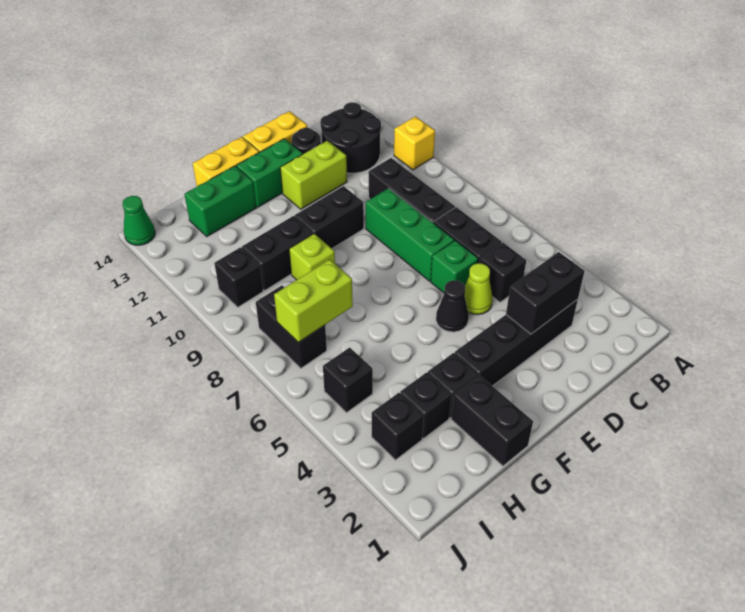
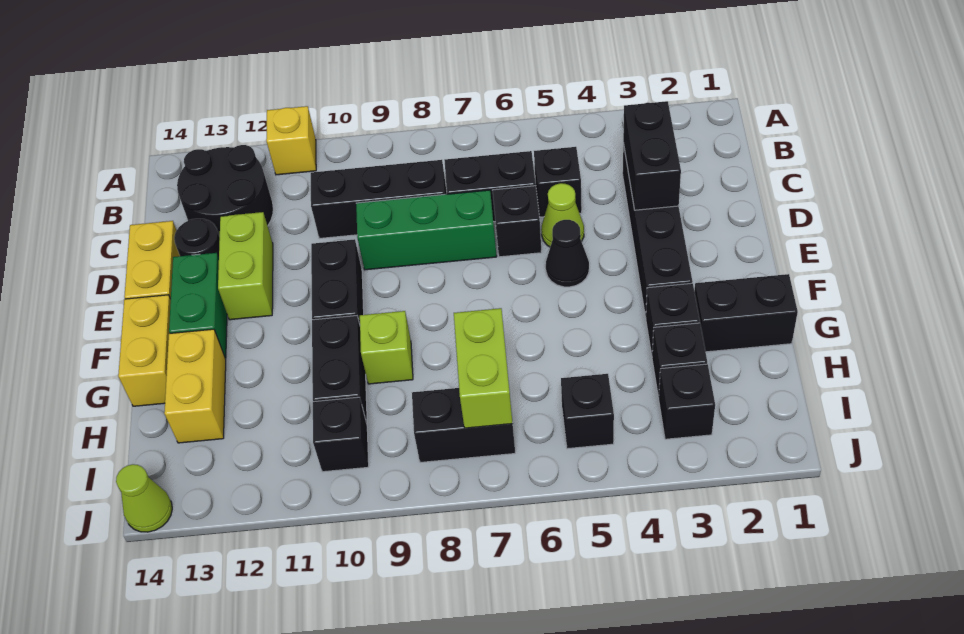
green brick D6 level 1 -> black brick D6 level 1
green brick G13:H13 level 1 -> yellow brick G13:H13 level 1
green cone J14 level 1 -> lime cone J14 level 1

